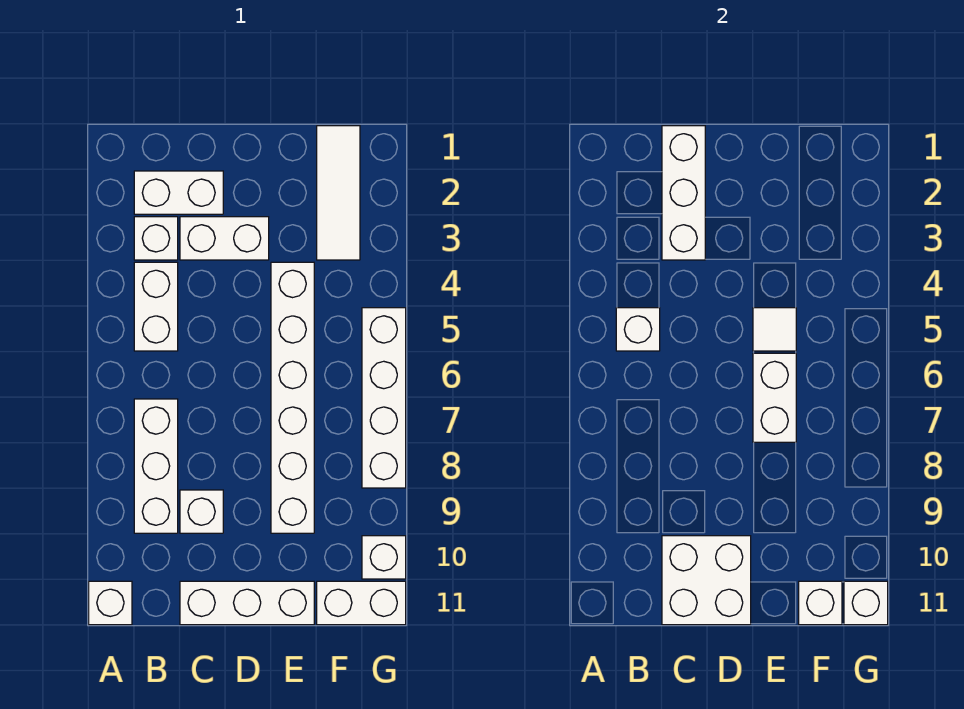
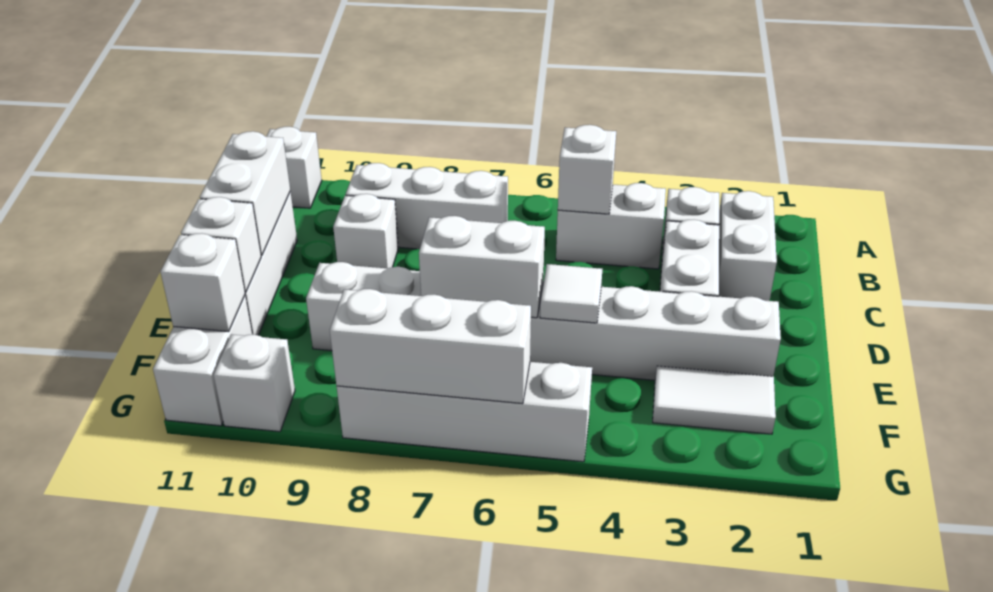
white brick C1:C3 level 2 -> white brick G6:G8 level 2
white brick C10:D11 level 2 -> white brick C11:D11 level 2
white brick E4:E9 level 1 -> white brick E2:E9 level 1
white tile F1:F3 level 1 -> white tile F2:F3 level 1
white brick G11 level 2 -> white brick E11 level 2

